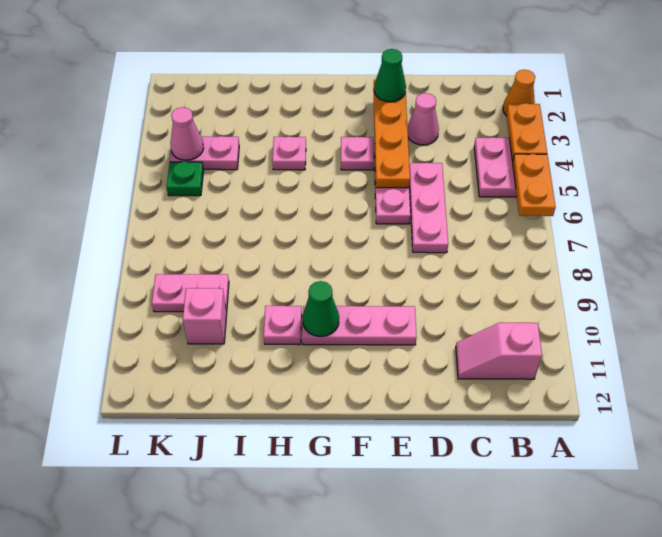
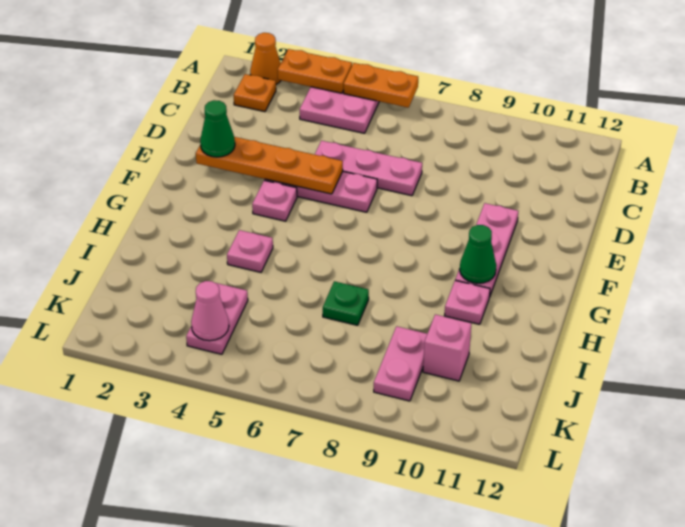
none -> orange plate B2 level 1
pink slope B11:C11 level 1 top B -> none
pink cone D3 level 1 -> none
green plate K5 level 1 -> green plate I7 level 1

